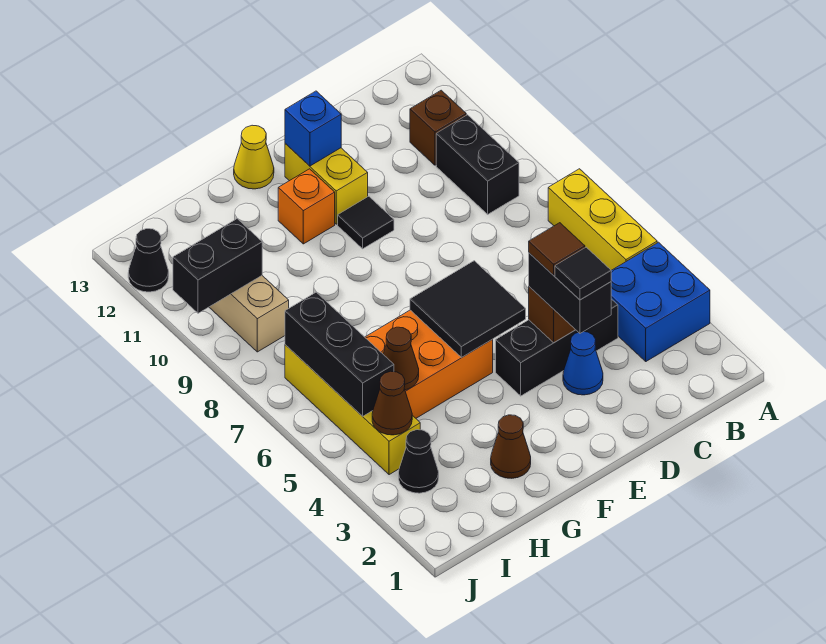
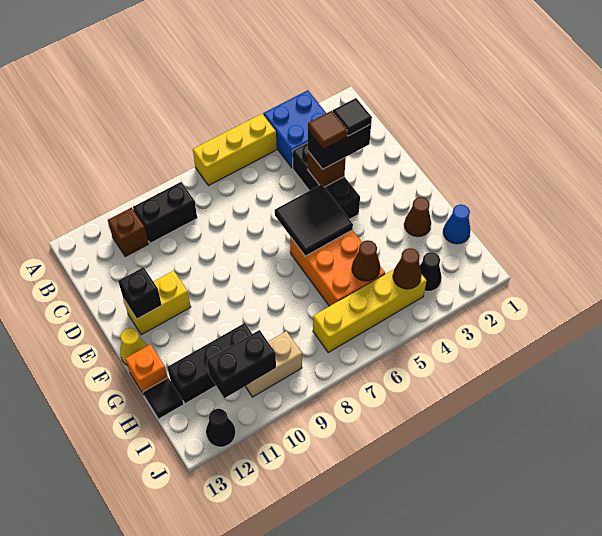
blue cone D3 level 1 -> blue cone H1 level 1
black tile E10 level 1 -> black tile H13 level 1
blue brick E12 level 2 -> black brick E12 level 2
orange brick F11 level 1 -> orange brick G13 level 1
black brick I5:I7 level 2 -> black brick H10:H12 level 1
black brick I10:J10 level 2 -> black brick I10:I11 level 2

